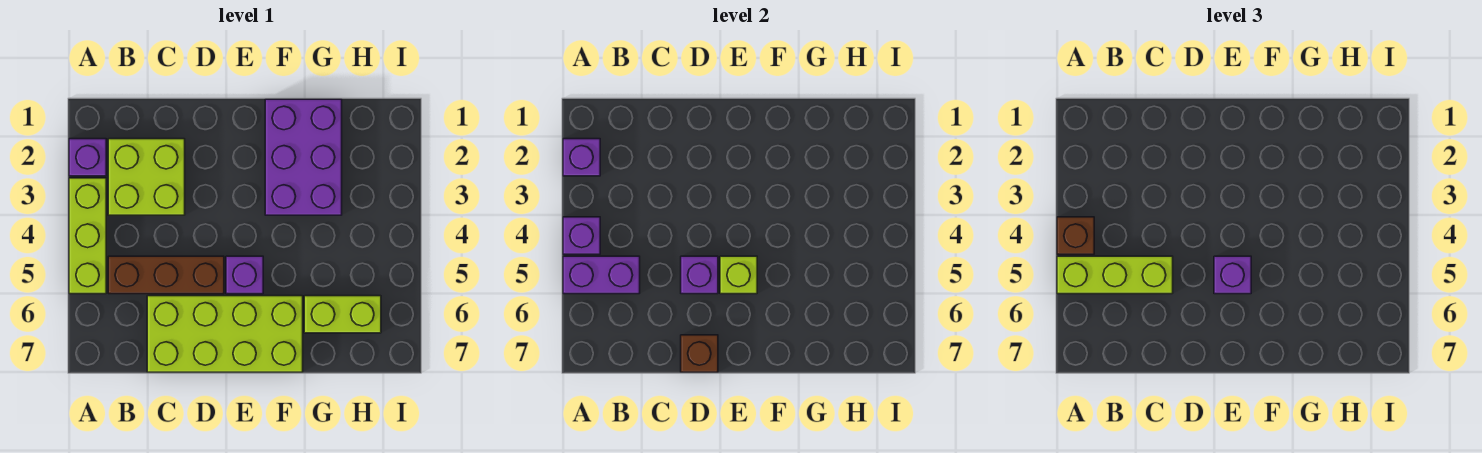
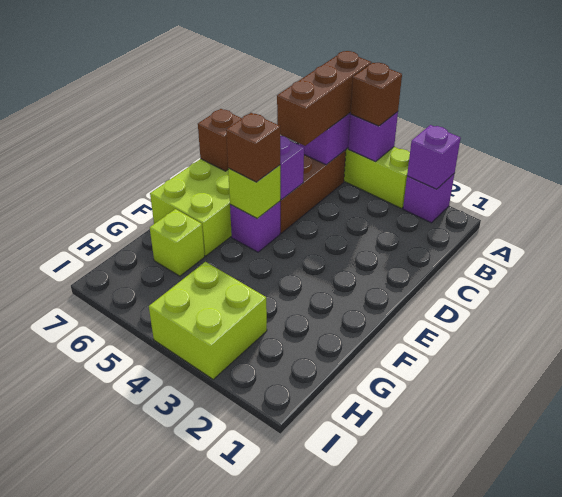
lime brick A5:C5 level 3 -> brown brick A5:C5 level 3
lime brick B2:C3 level 1 -> lime brick H3:I4 level 1
purple brick E5 level 3 -> brown brick E5 level 3
purple brick F1:G3 level 1 -> none
lime brick G6:H6 level 1 -> lime brick G6 level 1

